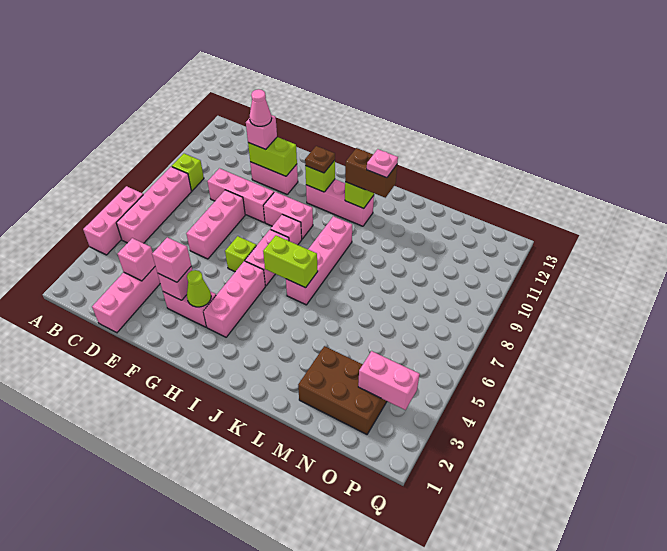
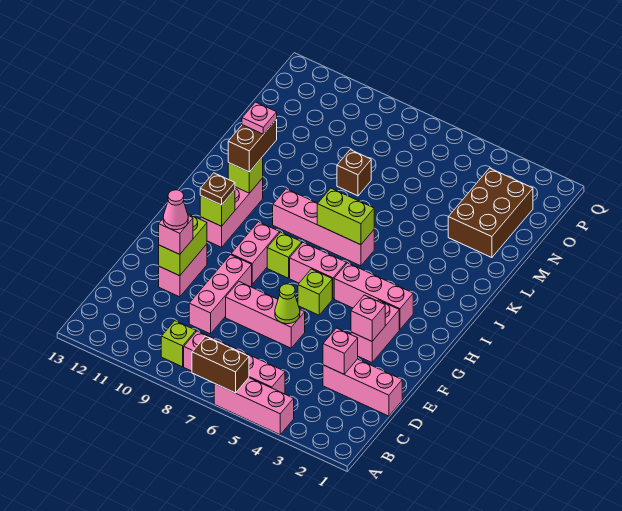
none -> brown brick A6:A7 level 2
pink brick F3 level 3 -> none
lime cone G3 level 2 -> lime cone E6 level 2
pink brick H8 level 1 -> lime brick H8 level 1
lime brick I6:J6 level 2 -> lime brick J6:J7 level 2
none -> brown brick M8 level 1
pink brick O3:P3 level 2 -> none

